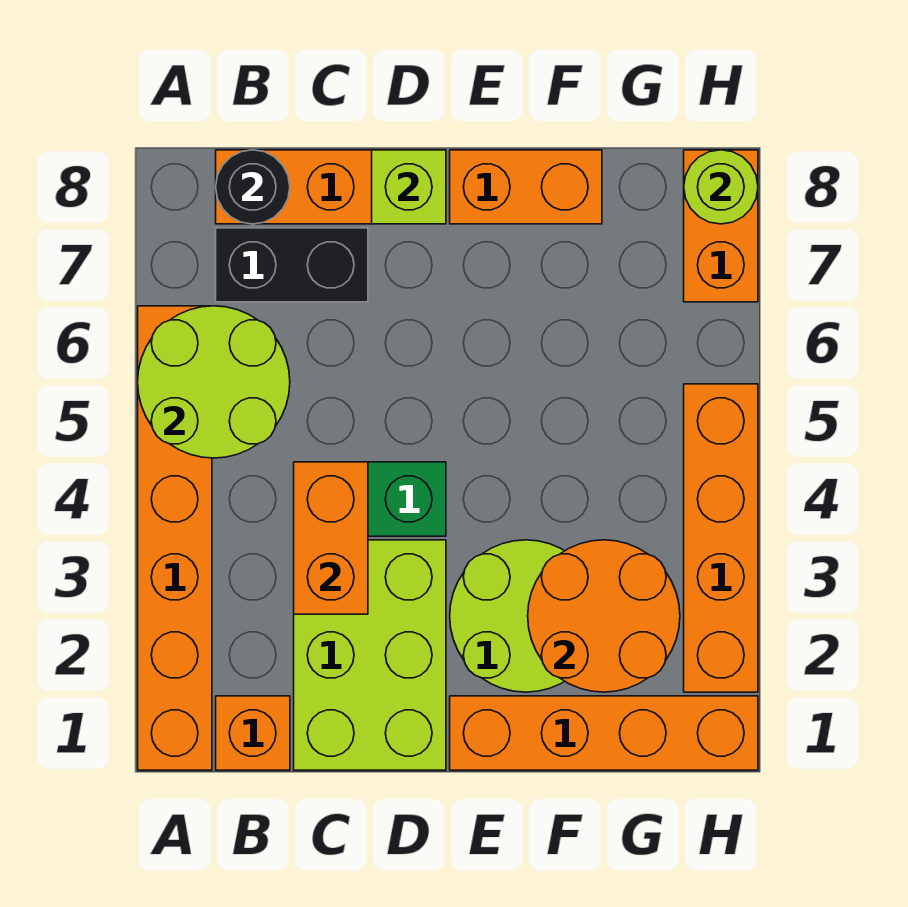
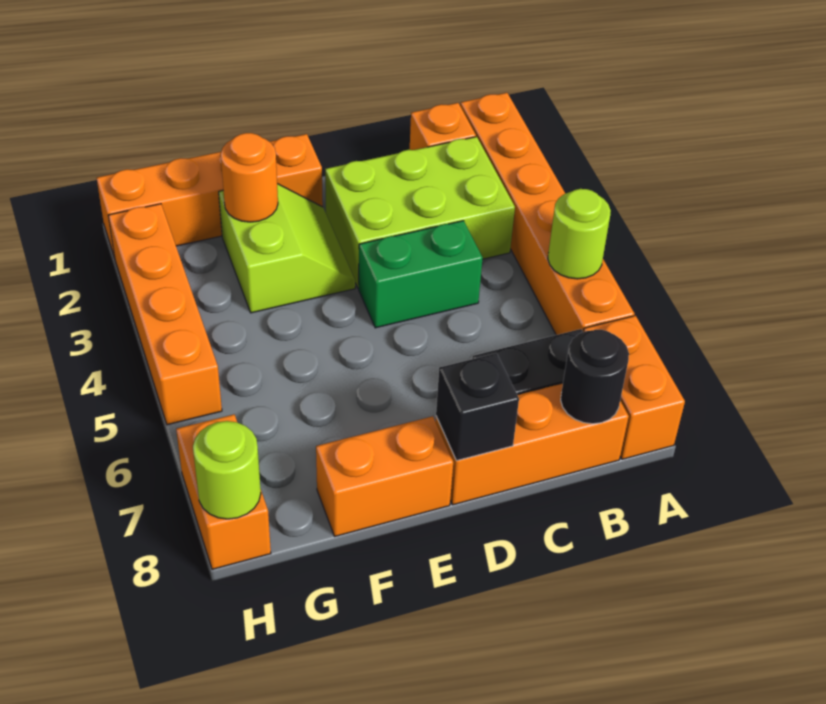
lime round brick A5:B6 level 2 -> lime round brick A5 level 2
lime brick C1:D3 level 1 -> lime brick B2:D3 level 1
orange brick C3:C4 level 2 -> orange brick A7:A8 level 1
lime brick D8 level 2 -> black brick D8 level 2
lime round brick E2:F3 level 1 -> lime slope E2:F3 level 1 top F
orange round brick F2:G3 level 2 -> orange round brick F2 level 2

